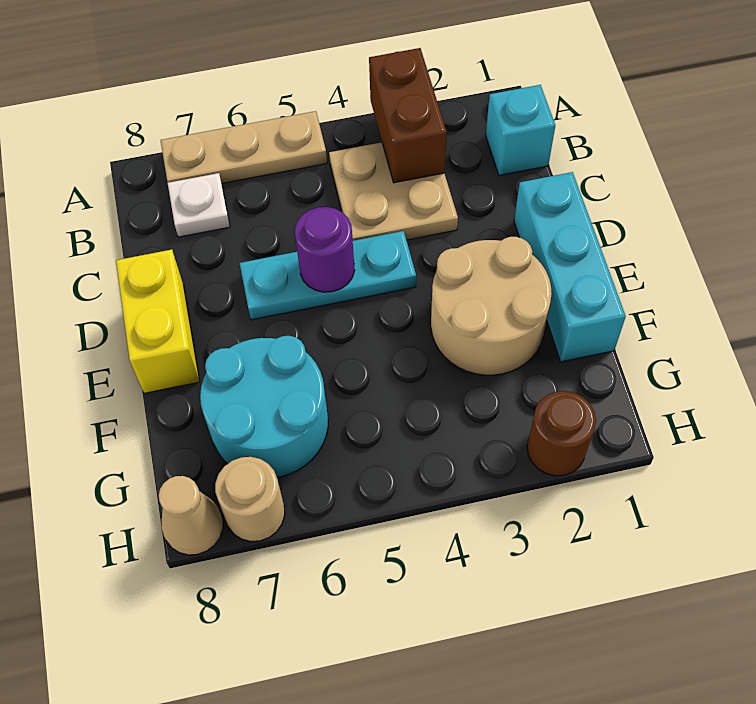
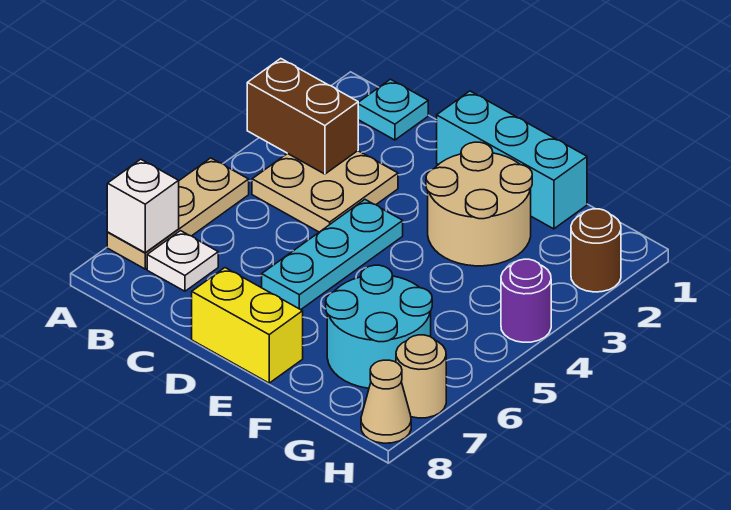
none -> white brick A7 level 2
cyan brick B1 level 1 -> cyan plate B1 level 1
purple round brick D5 level 2 -> purple round brick H4 level 1

